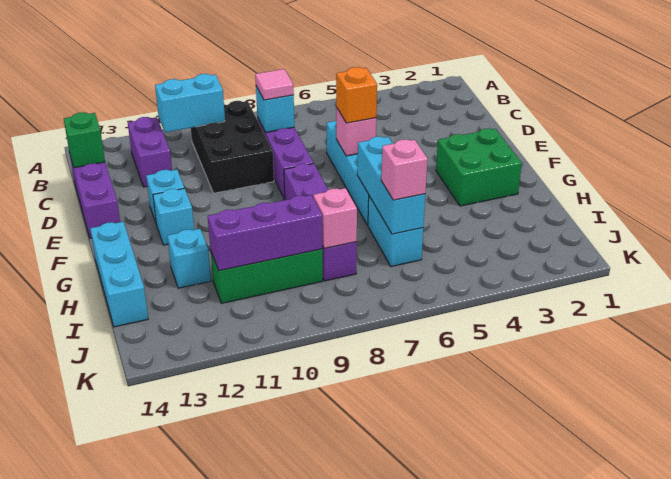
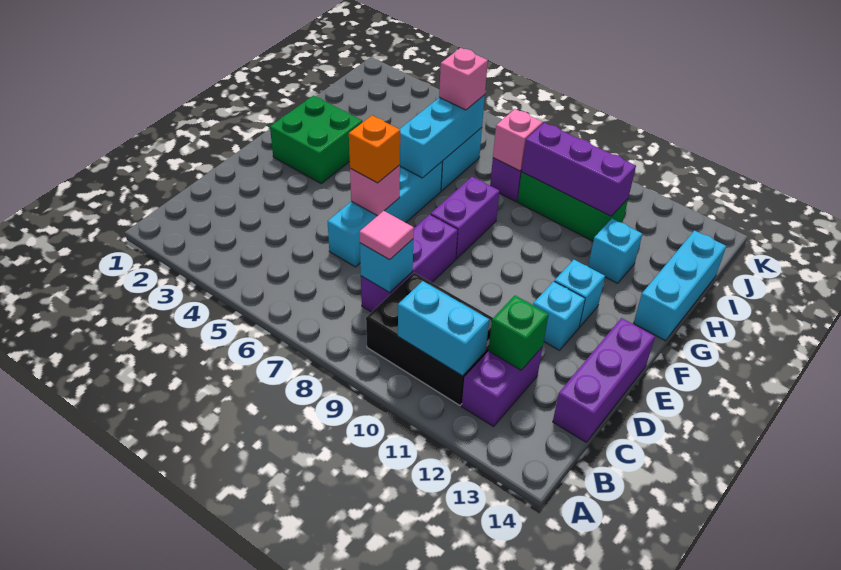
black brick B9:D10 level 1 -> black brick B9:C11 level 1
green brick C14 level 2 -> green brick C12 level 2

